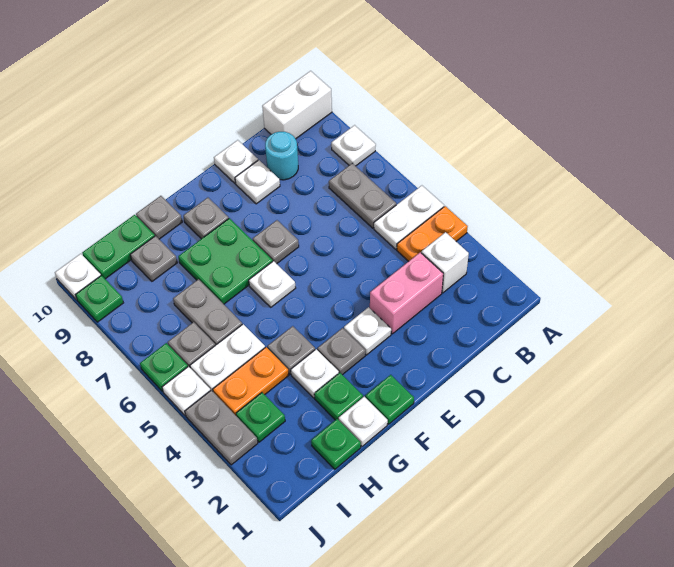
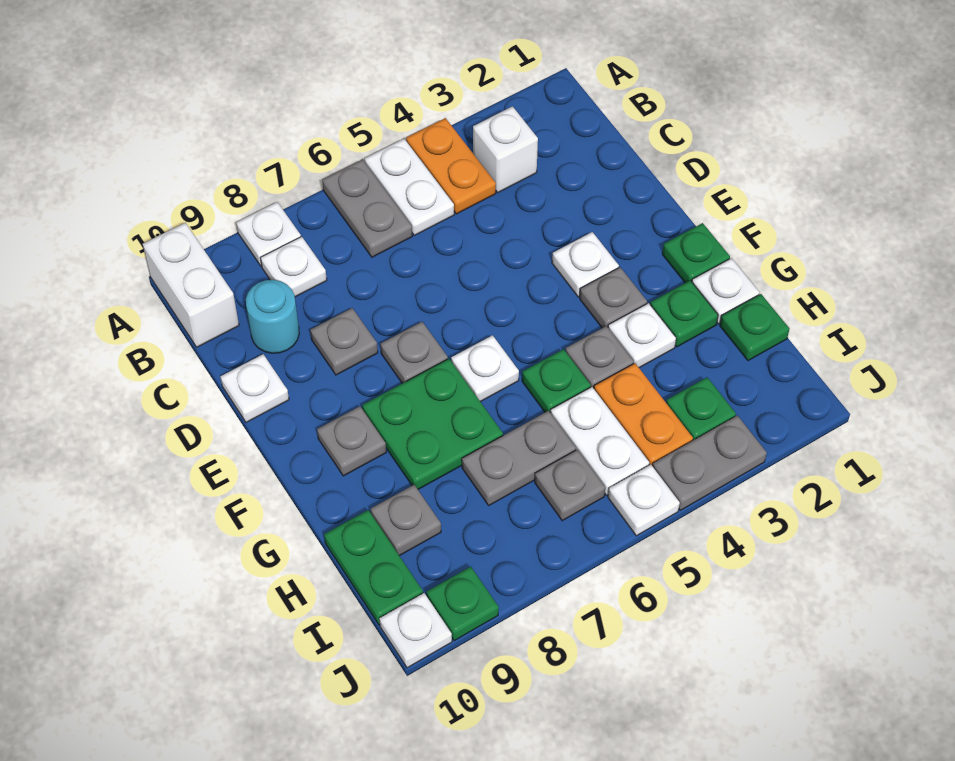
grey plate B6:B7 level 1 -> grey plate A6:B6 level 1
pink brick C3:D3 level 1 -> none
white plate D9 level 1 -> white plate B8 level 1
grey plate G10 level 1 -> grey plate D8 level 1
green plate J6 level 1 -> green plate G5 level 1

